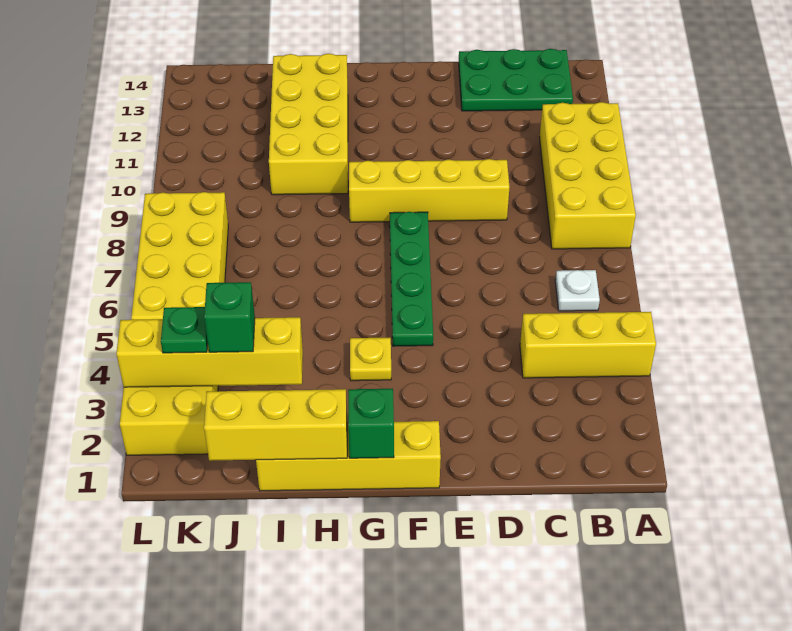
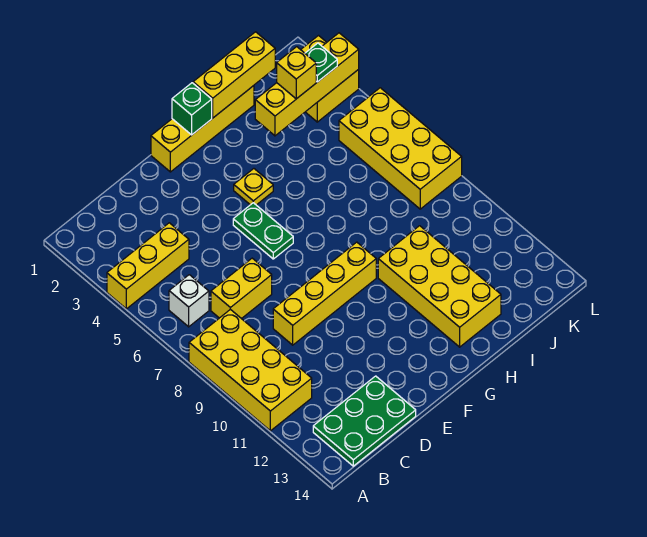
white plate B6 level 1 -> white brick B6 level 1
none -> yellow brick C7:D7 level 1
green plate F5:F8 level 1 -> green plate F5:F6 level 1
green brick J3 level 3 -> yellow brick J3 level 3

